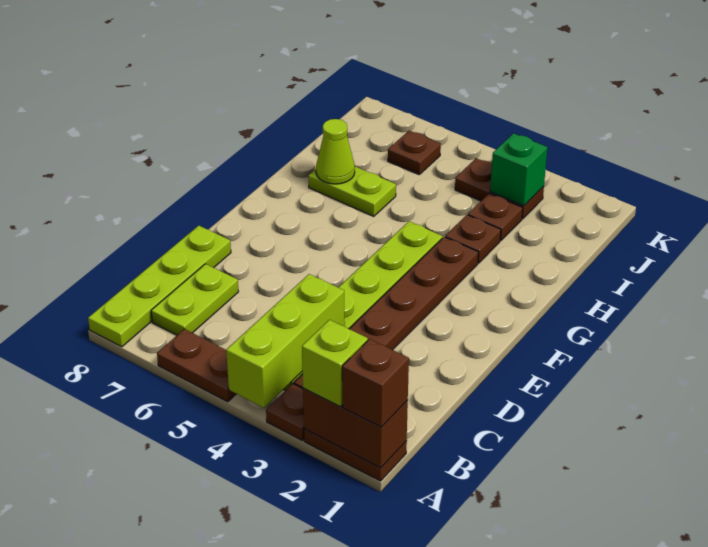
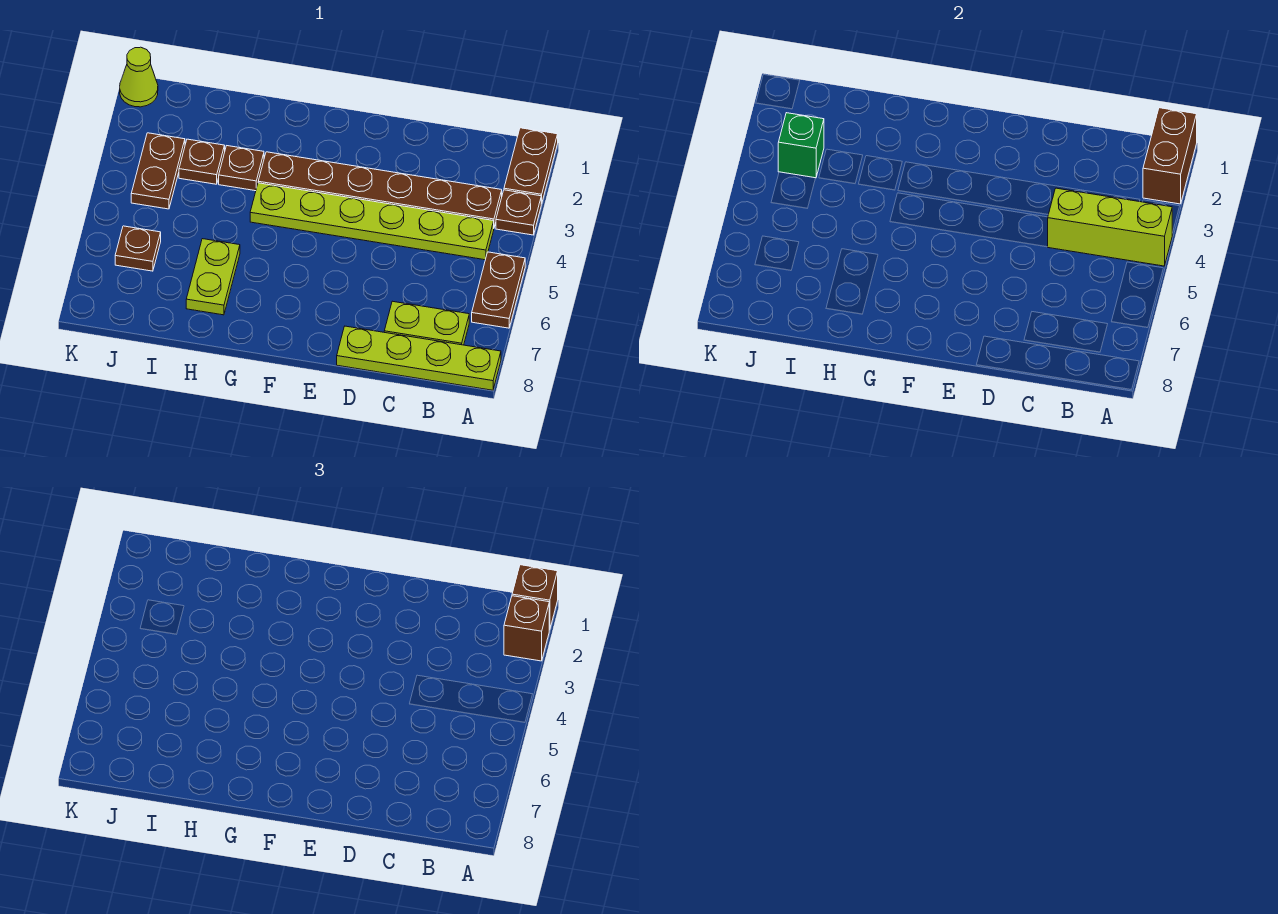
lime brick A2 level 3 -> brown brick A2 level 3
lime cone H7 level 2 -> lime cone K1 level 1

